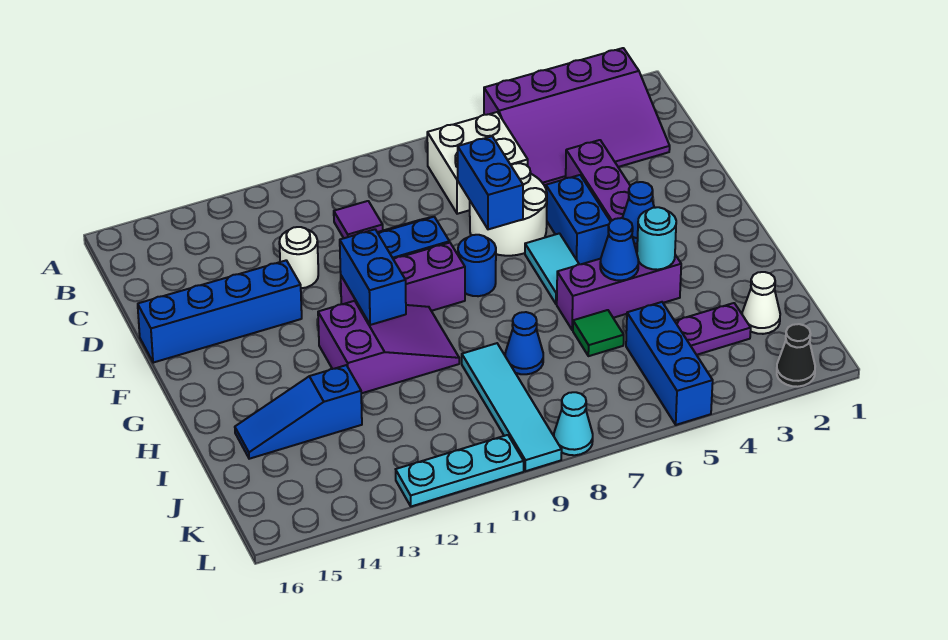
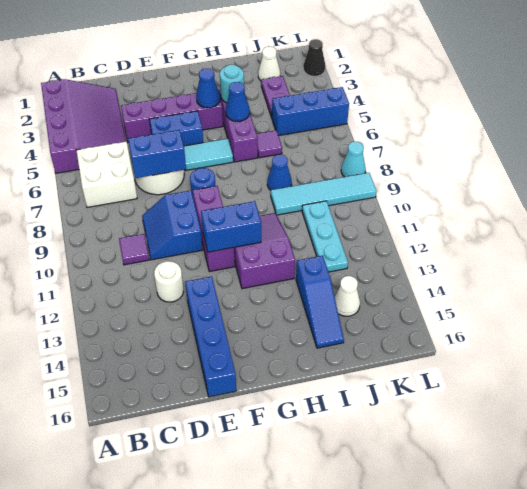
green tile I6 level 1 -> purple tile I6 level 1
none -> white cone J14 level 1
cyan plate L10:L12 level 1 -> cyan plate J10:J12 level 1

